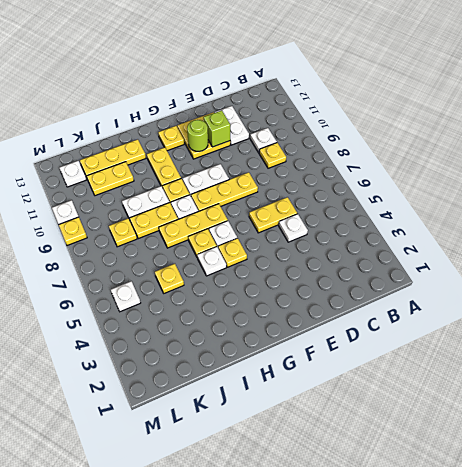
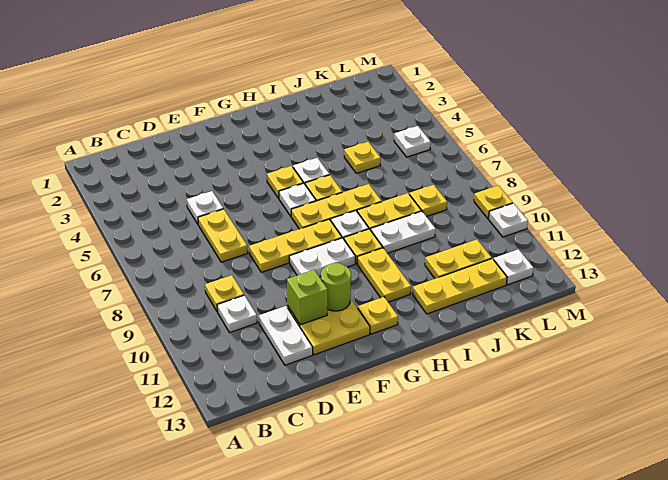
yellow plate D6:E6 level 1 -> yellow plate D6:D7 level 1

